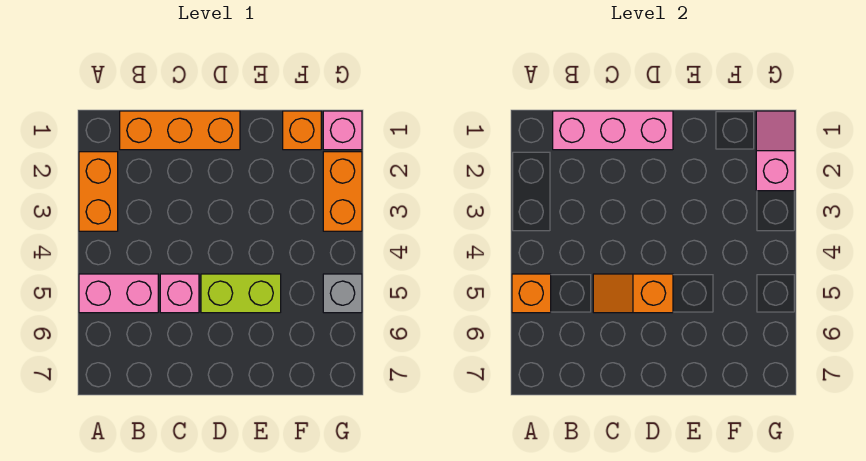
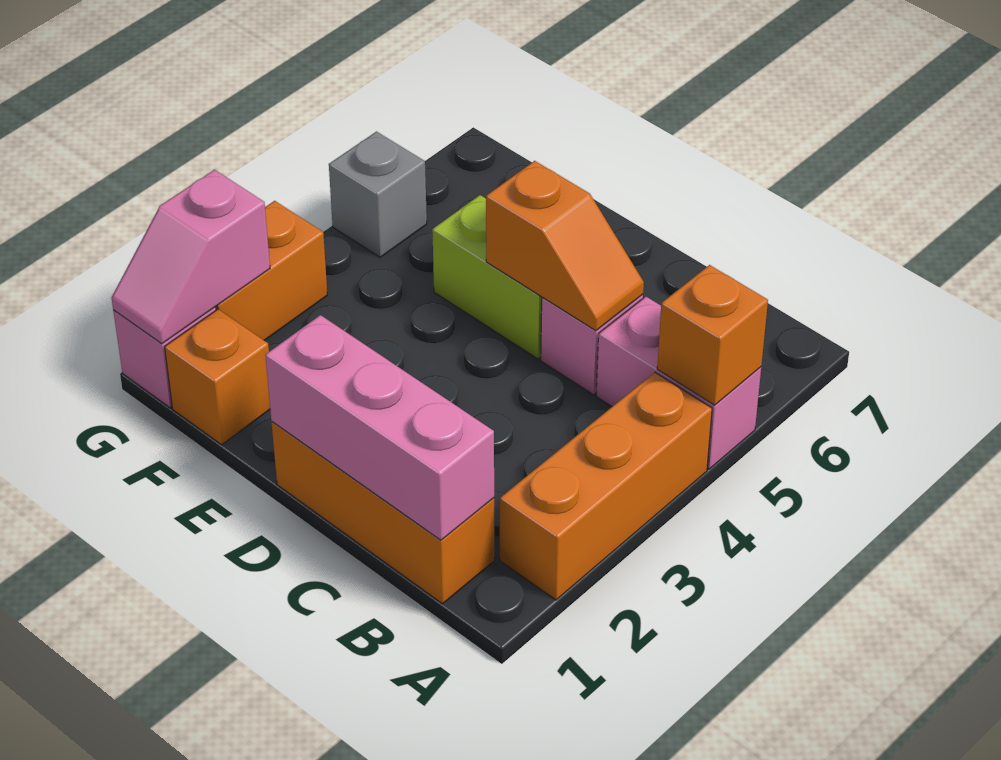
orange brick A2:A3 level 1 -> orange brick A2:A4 level 1

